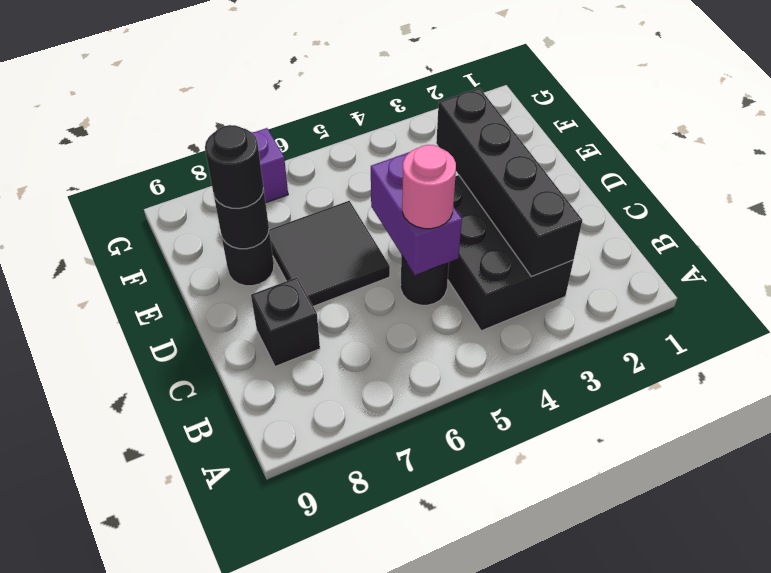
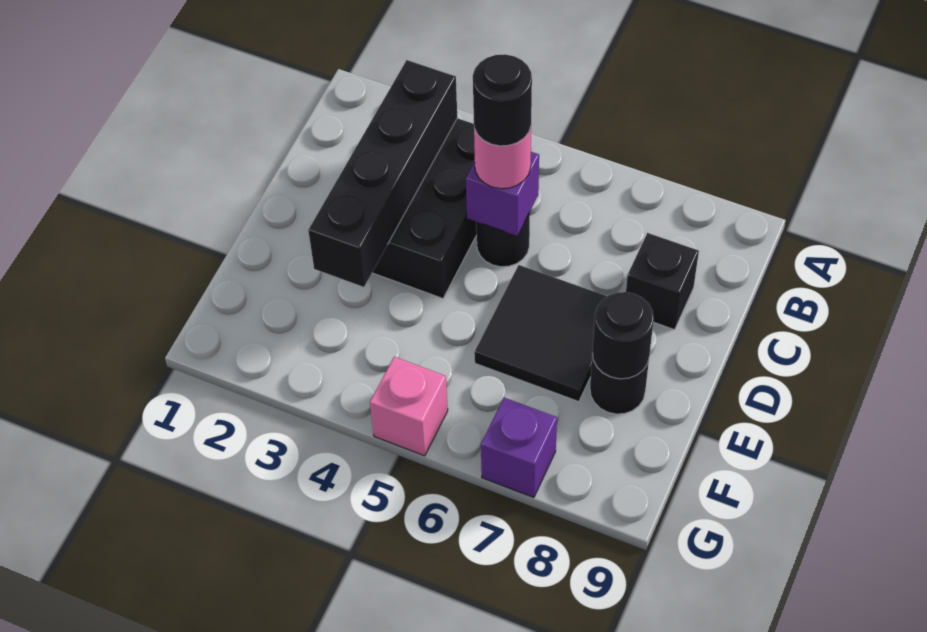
purple brick C5:D5 level 2 -> purple brick C5 level 2
black round brick E8 level 3 -> black round brick C5 level 4
none -> pink brick G5 level 1

